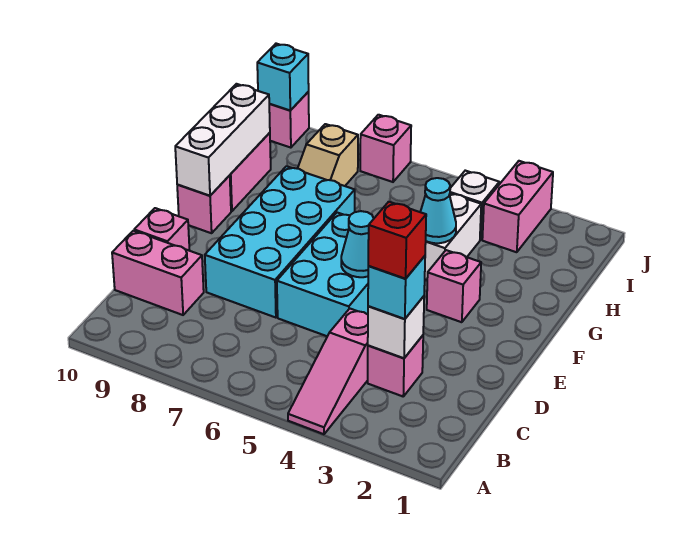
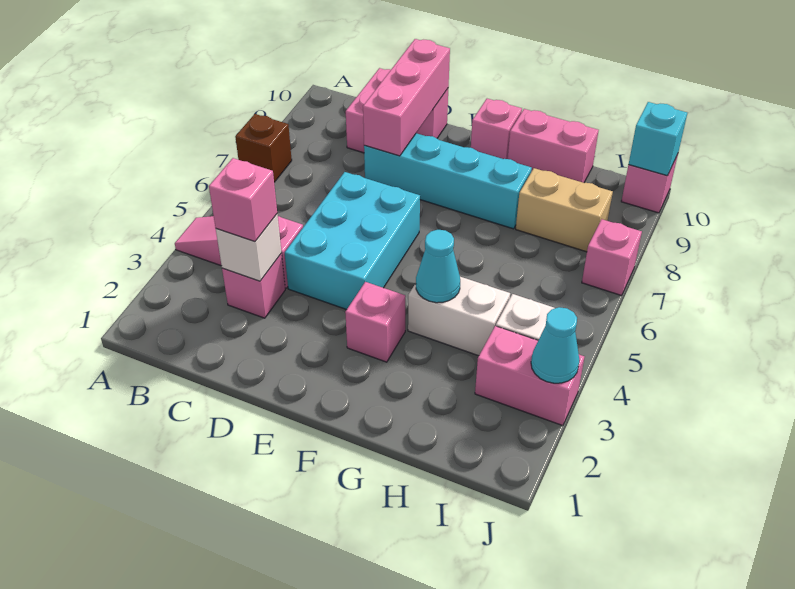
none -> brown brick A7 level 1
cyan brick C3 level 3 -> pink brick C3 level 3
red brick C3 level 4 -> none
cyan brick D5:F6 level 1 -> cyan brick D4:E6 level 1
cyan brick D7:G8 level 1 -> cyan brick D8:G8 level 1
none -> pink brick D8:D10 level 2
cyan cone E5 level 2 -> cyan cone J3 level 2
white brick F10:H10 level 2 -> none
tan slope H8:I8 level 1 top I -> tan brick H8:I8 level 1

